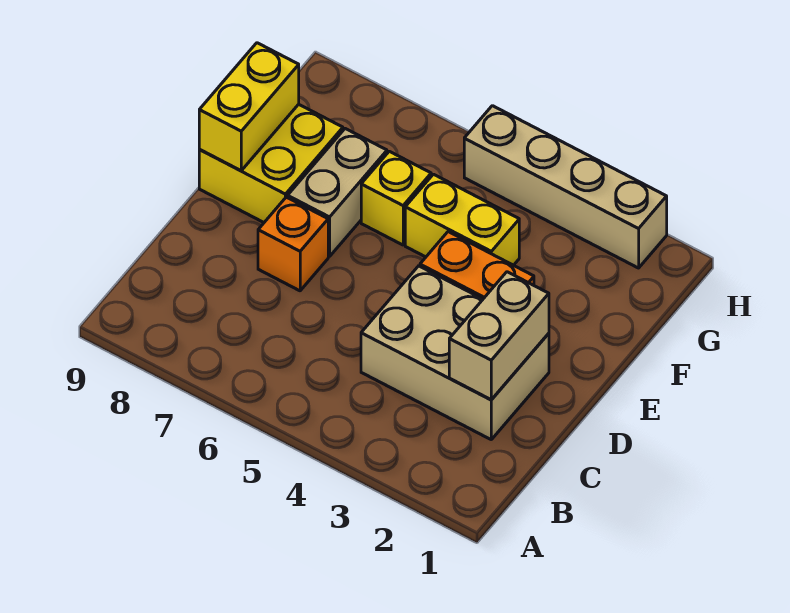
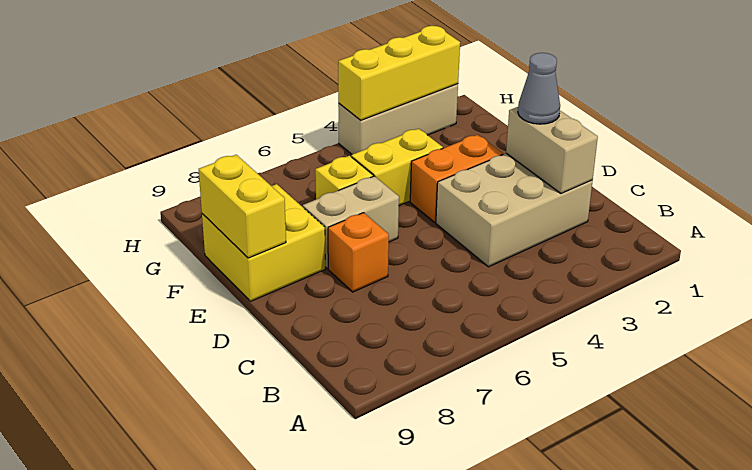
none -> grey cone D2 level 3
tan brick E7:F7 level 1 -> tan brick E6:E7 level 1
tan brick H2:H5 level 1 -> tan brick H2:H4 level 1
none -> yellow brick H2:H4 level 2

